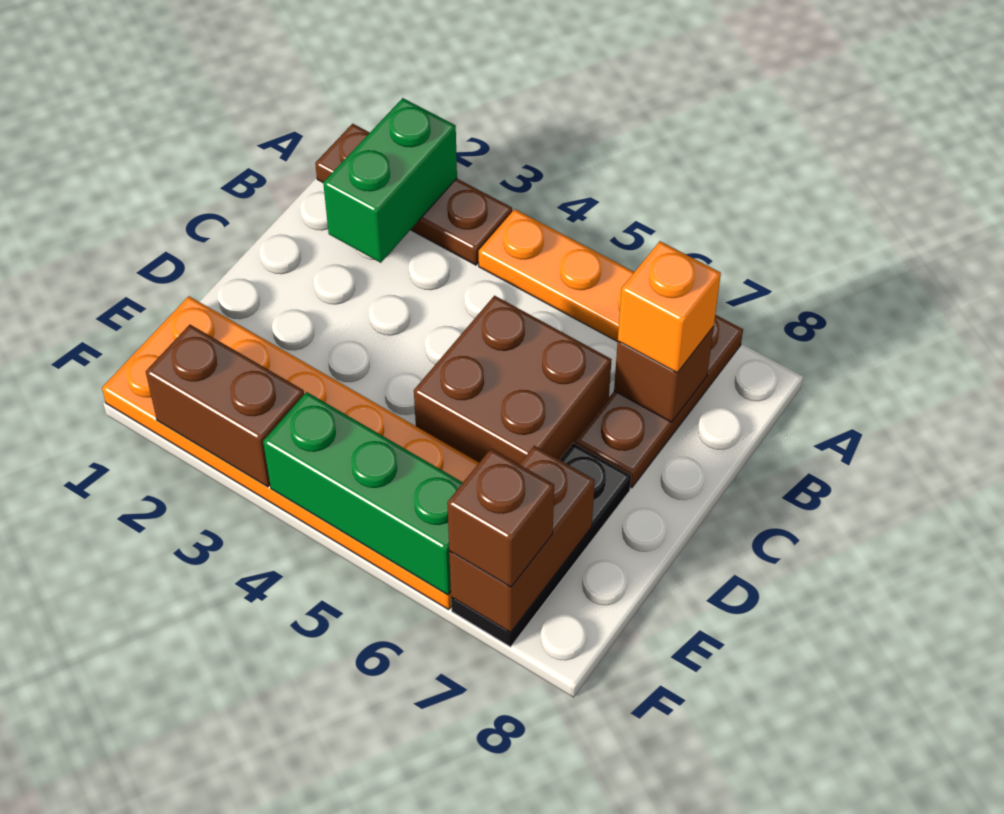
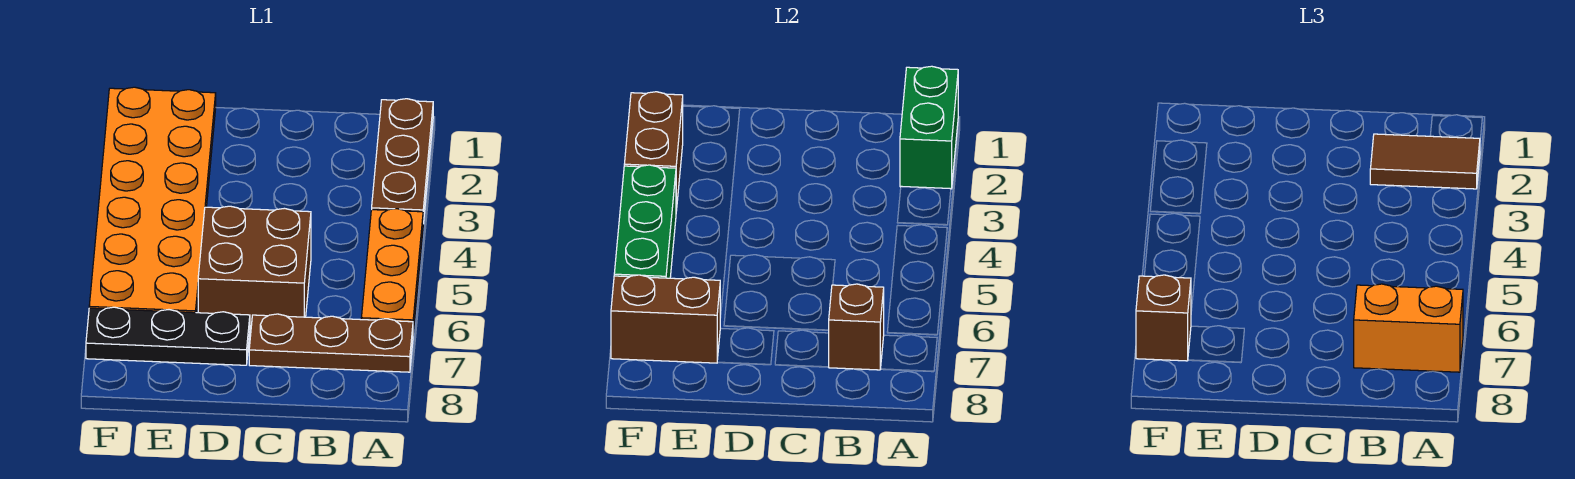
green brick A2:B2 level 2 -> green brick A1:A2 level 2
none -> brown tile A2:B2 level 3
orange brick B7 level 3 -> orange brick A7:B7 level 3

